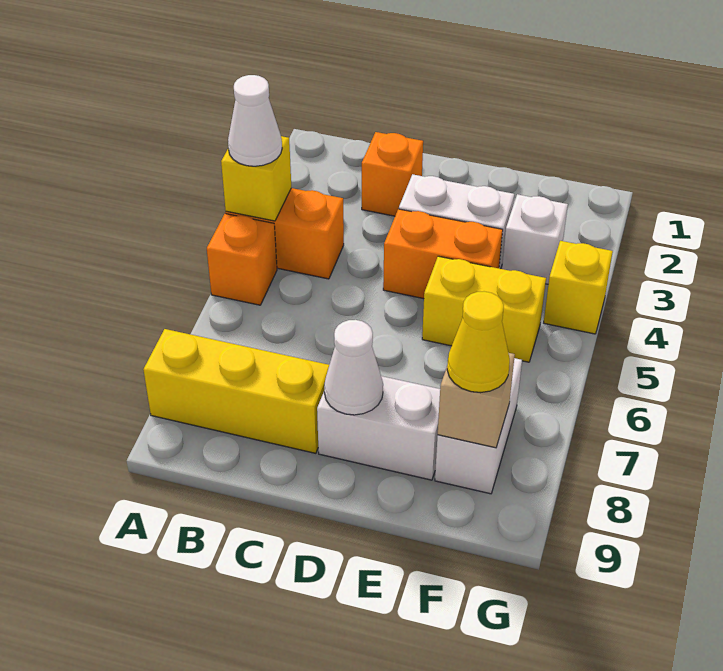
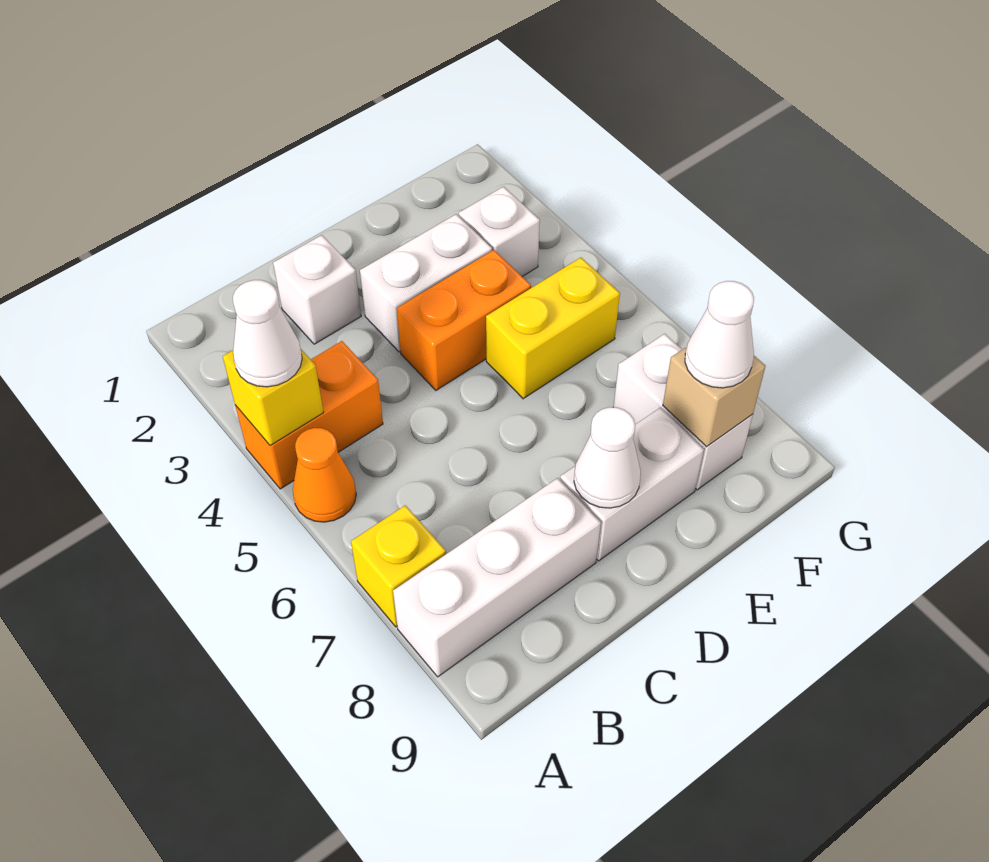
orange brick A5 level 1 -> orange cone A5 level 1
yellow brick A8:C8 level 1 -> white brick A8:C8 level 1
orange brick C2 level 1 -> white brick C2 level 1
yellow cone F8 level 3 -> white cone F8 level 3
yellow brick G4 level 1 -> yellow brick A7 level 1

